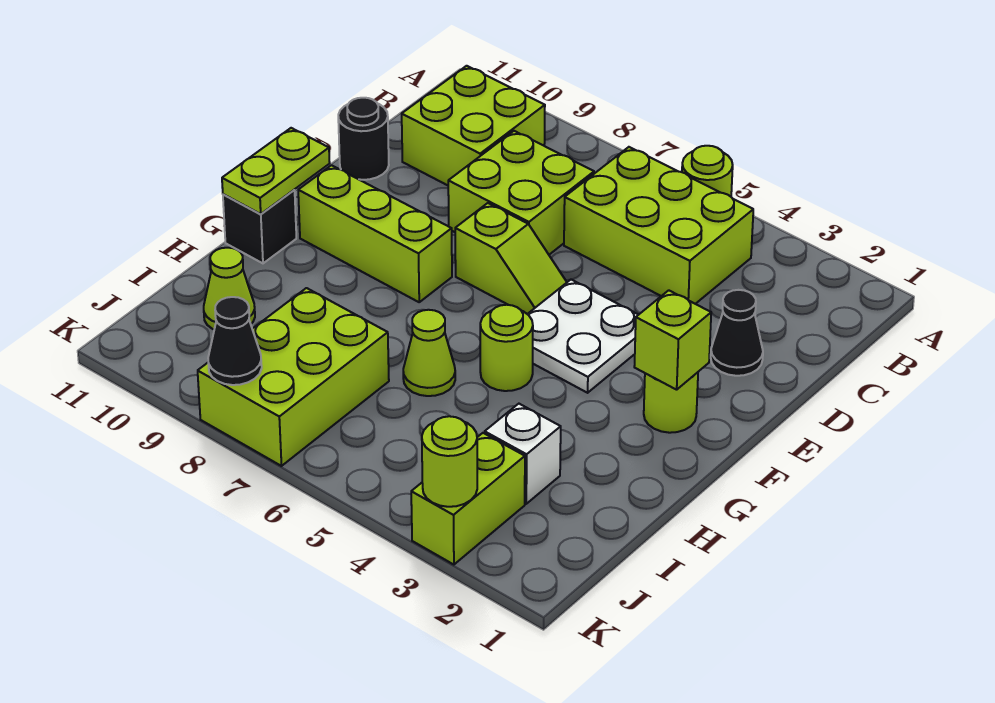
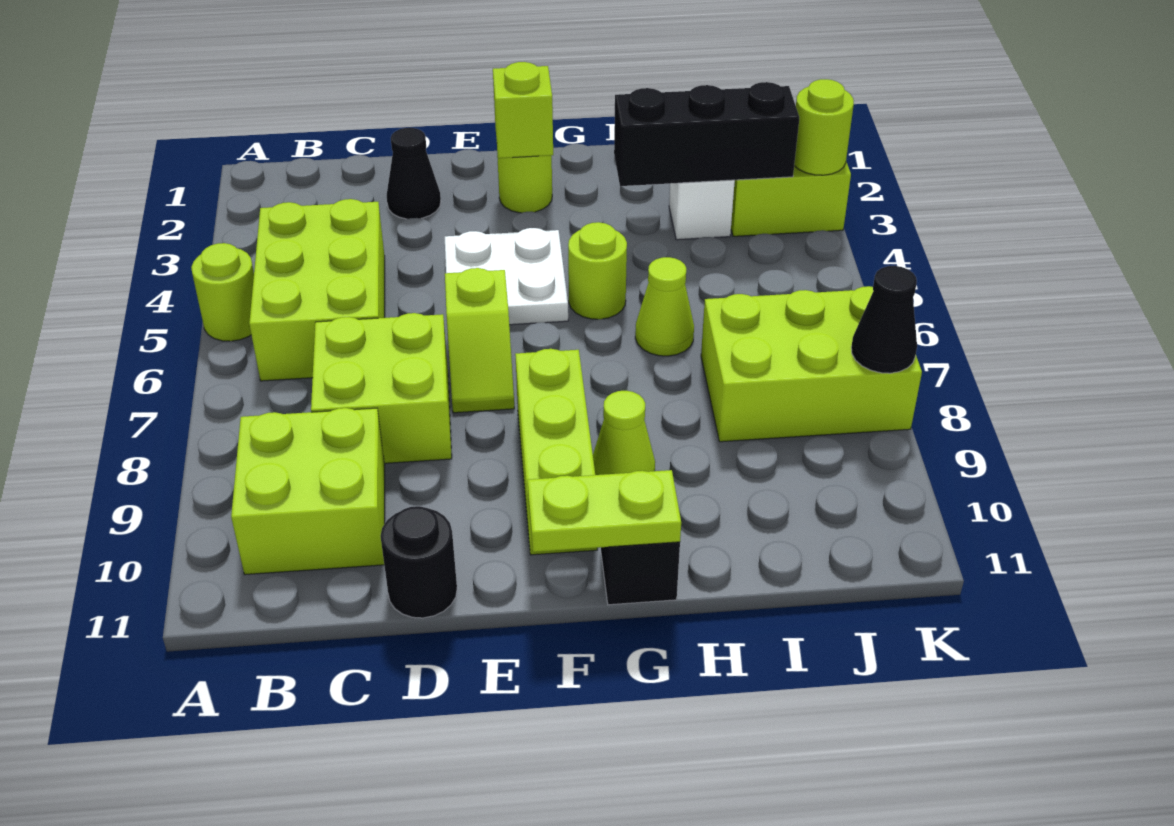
lime slope E6:E7 level 1 top 7 -> lime slope E6:E7 level 1 top 6
none -> black brick H3:J3 level 2
lime cone I10 level 1 -> lime cone G9 level 1

